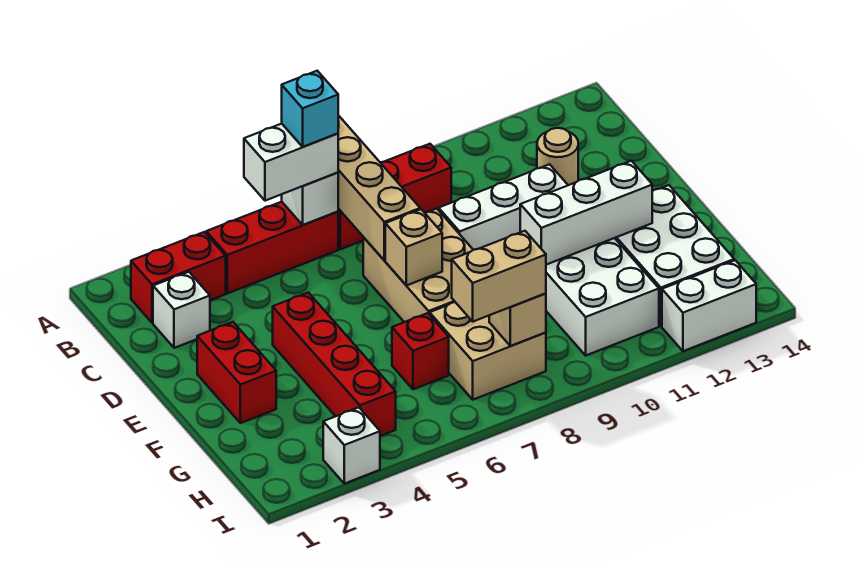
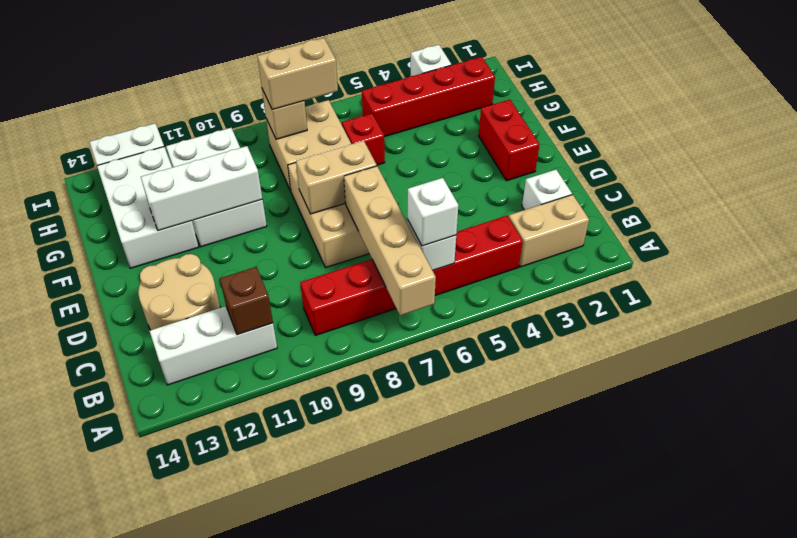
red brick B2:B3 level 1 -> tan brick B2:B3 level 1
white brick B5:B6 level 3 -> white brick B6 level 3
cyan brick B6 level 4 -> none
none -> brown brick B11 level 2
tan round brick C12 level 1 -> tan round brick C12:D13 level 1
white brick D9:D11 level 1 -> white brick B11:B13 level 1
red brick E4:H4 level 1 -> red brick H2:H5 level 1
tan brick E7 level 2 -> tan brick E7:E8 level 2

